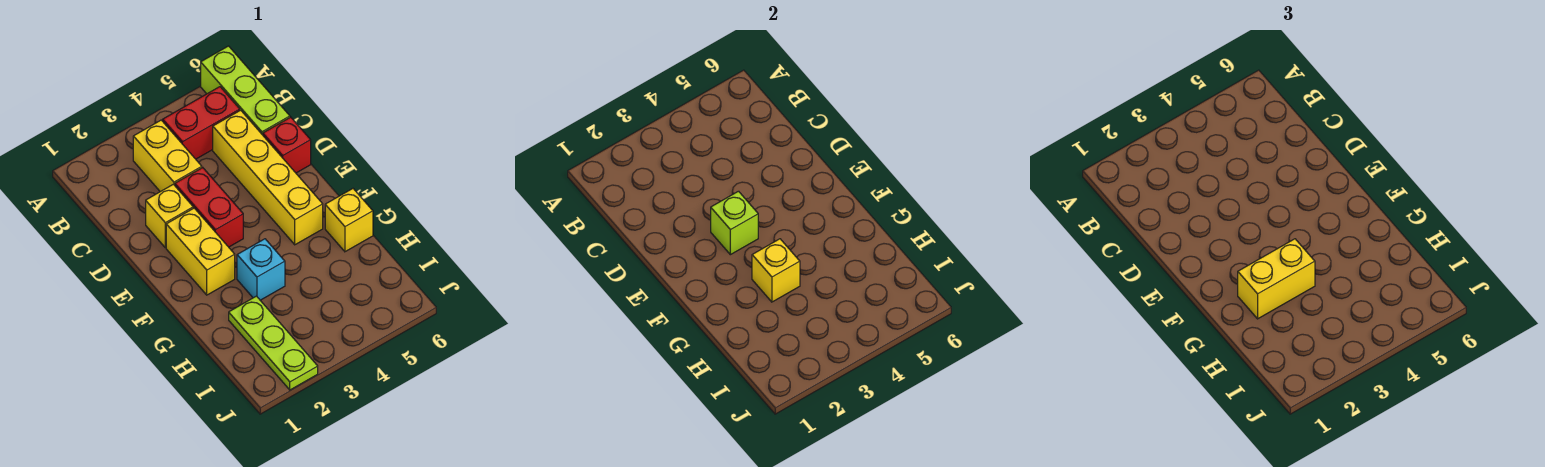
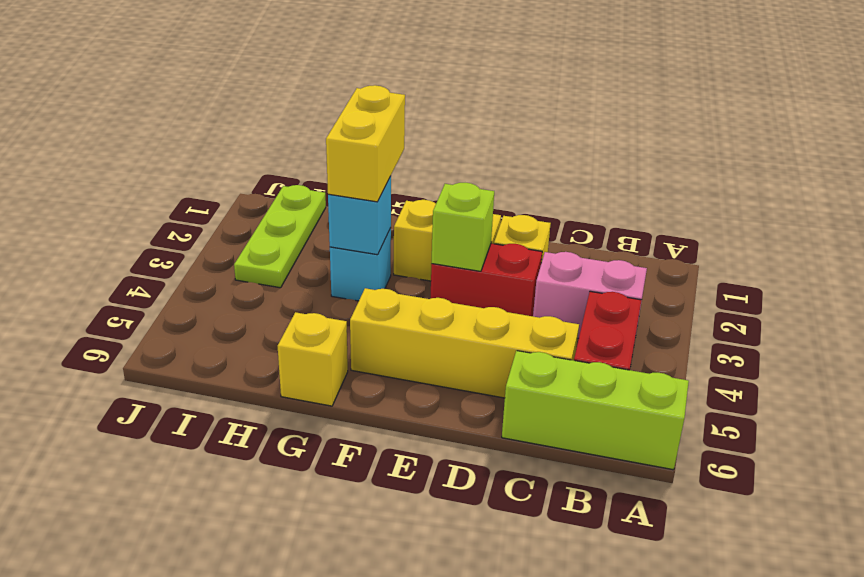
yellow brick B3:C3 level 1 -> pink brick B3:C3 level 1
red brick D6 level 1 -> none
yellow brick G3 level 2 -> cyan brick G3 level 2
lime plate H2:J2 level 1 -> lime plate I1:I3 level 1

